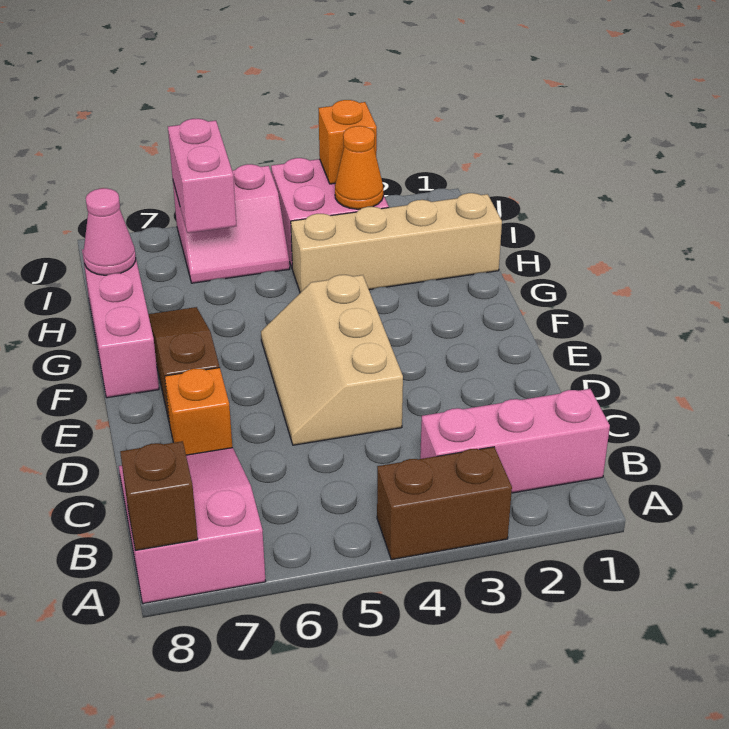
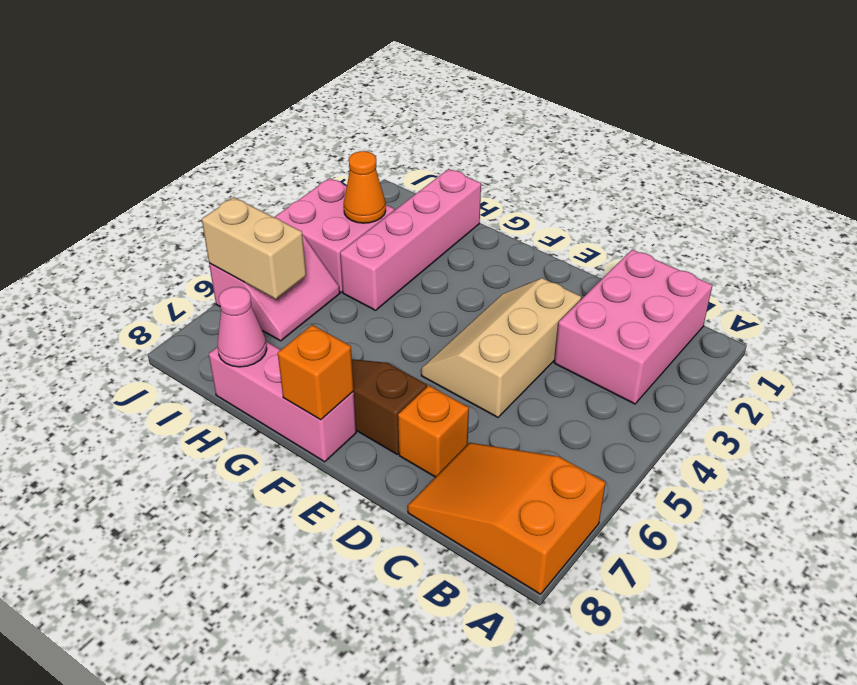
brown brick A3:A4 level 1 -> none
pink slope A7:C8 level 1 top A -> orange slope A7:C8 level 1 top A
brown brick A8 level 2 -> none
pink brick B1:B3 level 1 -> pink brick B1:C3 level 1
tan slope D4:F5 level 1 top 4 -> tan slope D3:E5 level 1 top D
tan brick H1:H4 level 1 -> pink brick H1:H4 level 1
pink brick I6:J6 level 2 -> tan brick I6:J6 level 2
orange brick J3 level 2 -> orange brick F8 level 2

